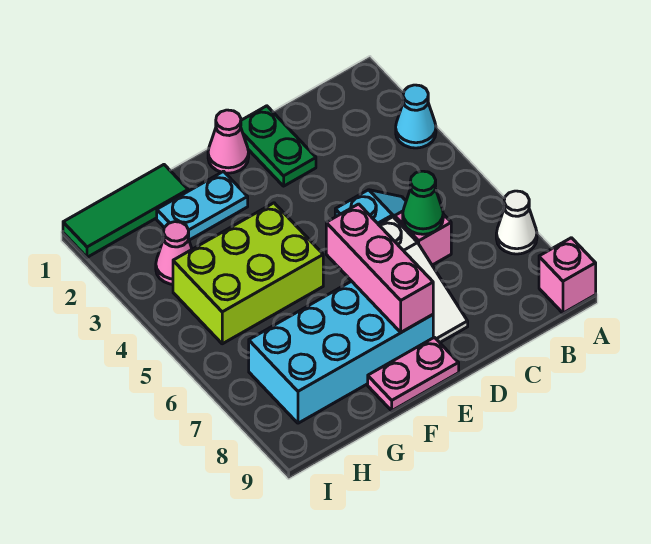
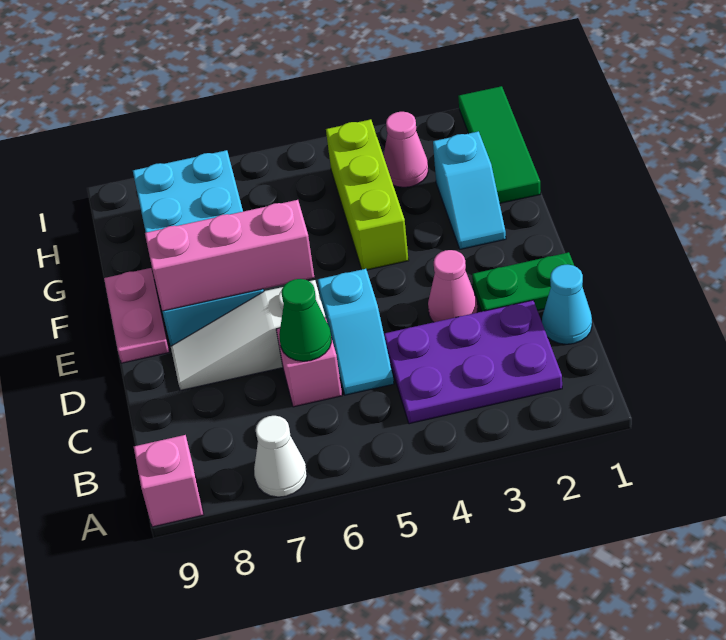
cyan cone A3 level 1 -> cyan cone C1 level 1
none -> purple plate B2:C4 level 1
pink cone E1 level 1 -> pink cone D3 level 1
cyan plate F2:G2 level 1 -> cyan slope F2:G2 level 1 top G
lime brick F4:H5 level 1 -> lime brick F4:H4 level 1

